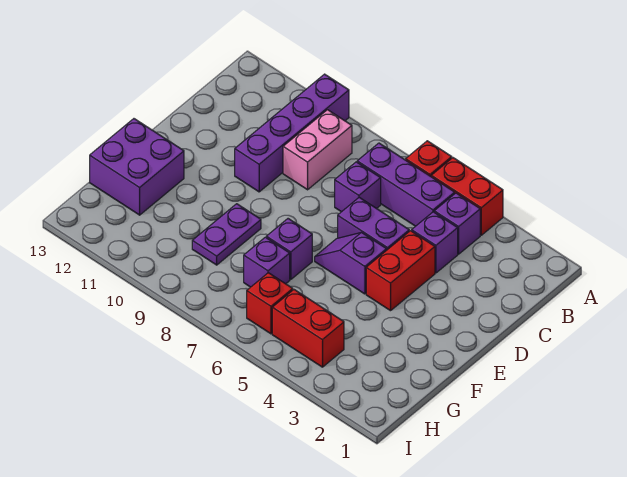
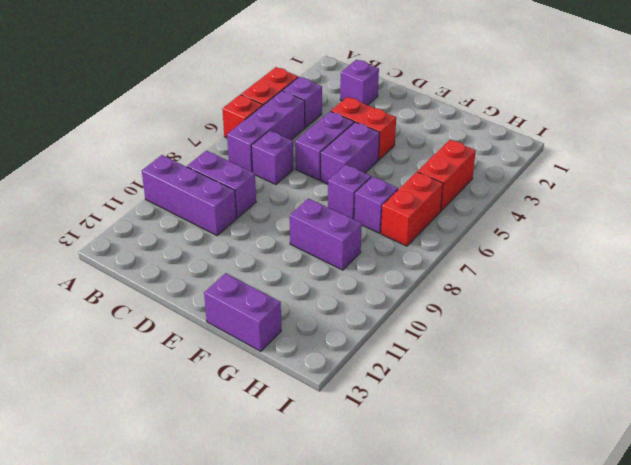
purple brick A10:D10 level 1 -> purple brick A10:C10 level 1
pink brick B9:C9 level 1 -> purple brick B9:C9 level 1
purple brick C4 level 1 -> purple brick C2 level 1
purple slope E5:E6 level 1 top 5 -> purple brick E5:E6 level 1
purple plate F9:G9 level 1 -> purple brick F9:G9 level 1
purple brick F12:G13 level 1 -> purple brick F13:G13 level 1
red brick H6 level 1 -> red brick H6:H7 level 1

